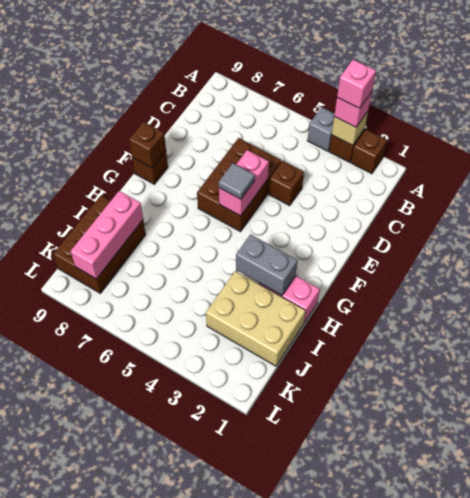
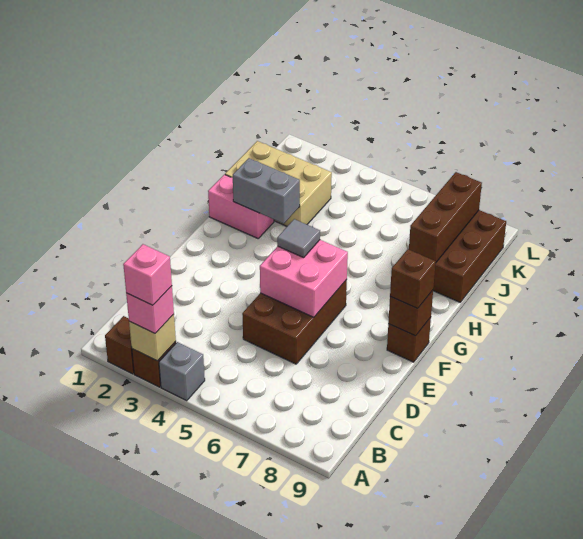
brown brick D4 level 1 -> brown brick F9 level 3
pink brick E5:F5 level 2 -> pink brick E5:F6 level 2
pink brick I8:K8 level 2 -> brown brick I8:K8 level 2

